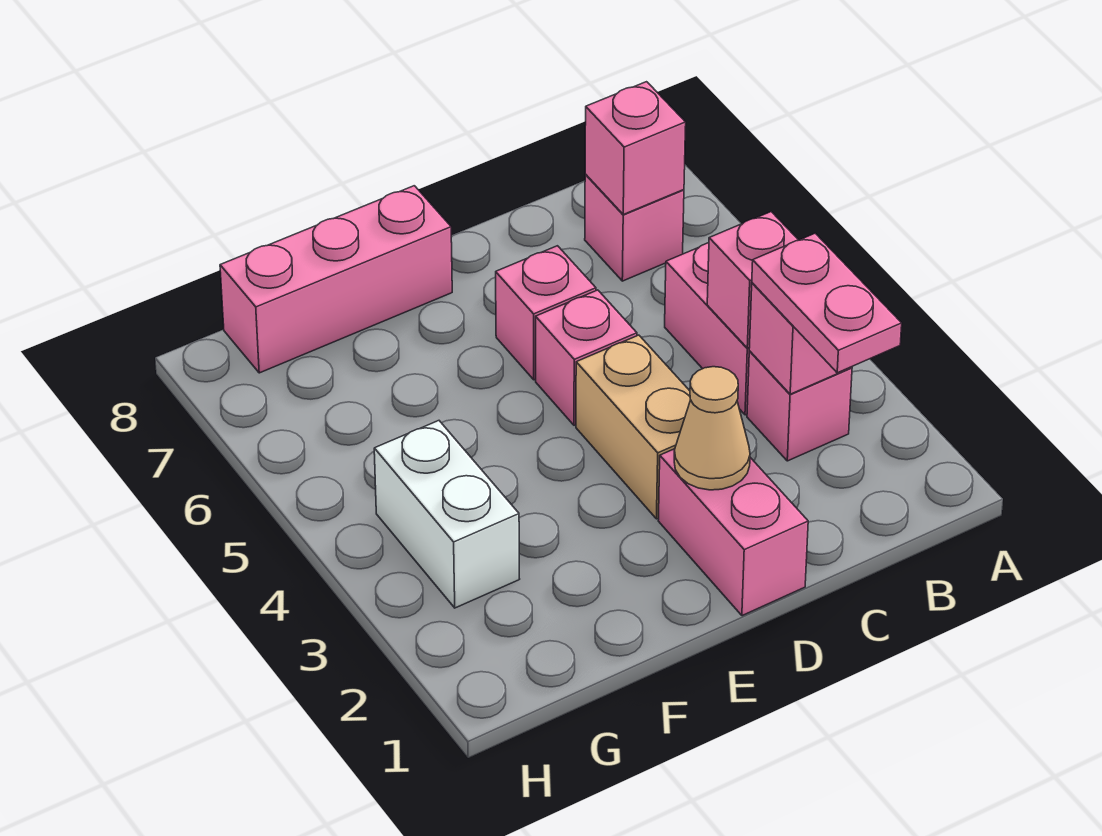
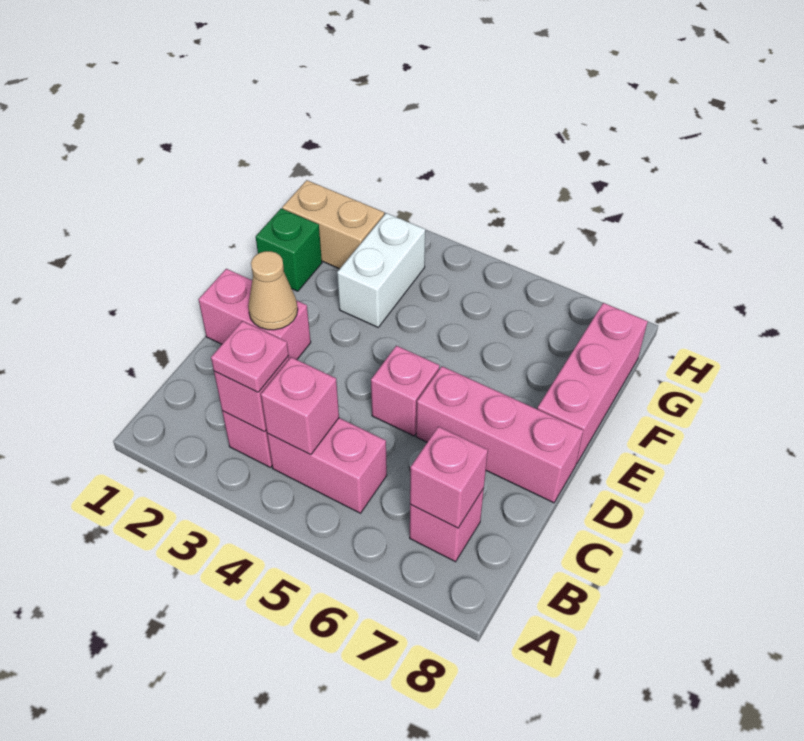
pink plate B2:B3 level 3 -> pink plate B3 level 3
tan brick D3:D4 level 1 -> tan brick G1:G2 level 1
pink brick D6 level 1 -> pink brick D6:D8 level 1
none -> green brick F1 level 1
white brick G3:G4 level 1 -> white brick F3:G3 level 1

